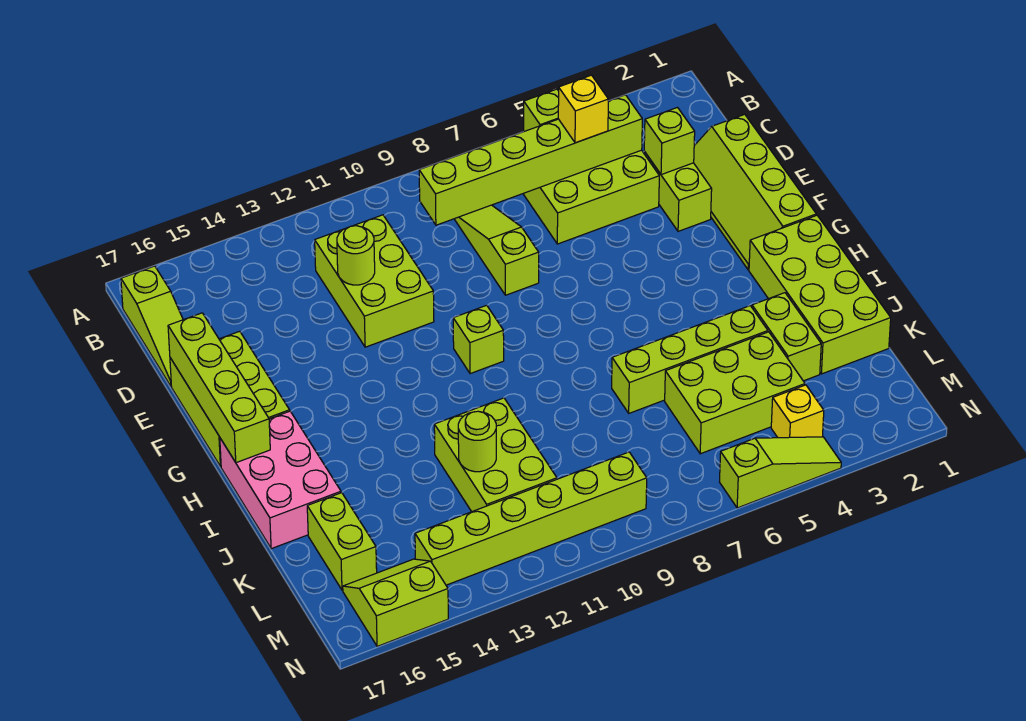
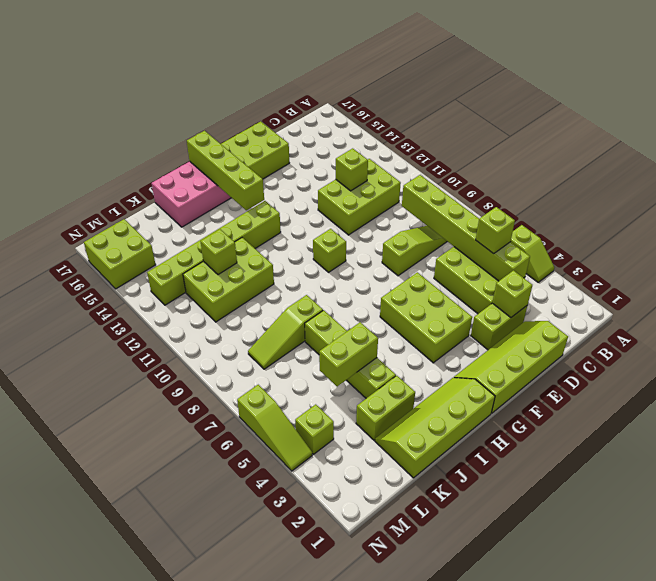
lime slope B17:D17 level 1 top B -> lime slope J8:L8 level 1 top J
yellow brick C5 level 3 -> lime brick C5 level 3
lime round brick D12 level 2 -> lime brick D12 level 2
lime brick E17:H17 level 2 -> lime brick H14:H17 level 2
lime brick H1:K2 level 1 -> lime slope H1:K2 level 1 top 1
lime brick K4:L6 level 1 -> lime brick F4:G6 level 1
lime round brick K12 level 2 -> lime brick K12 level 2
lime brick K16:L16 level 1 -> lime brick J5:K5 level 2
yellow brick M4 level 1 -> lime brick M4 level 1
lime brick M9:M14 level 1 -> lime brick H13:M13 level 1
lime slope M15:N16 level 1 top N -> lime brick M15:N16 level 1

